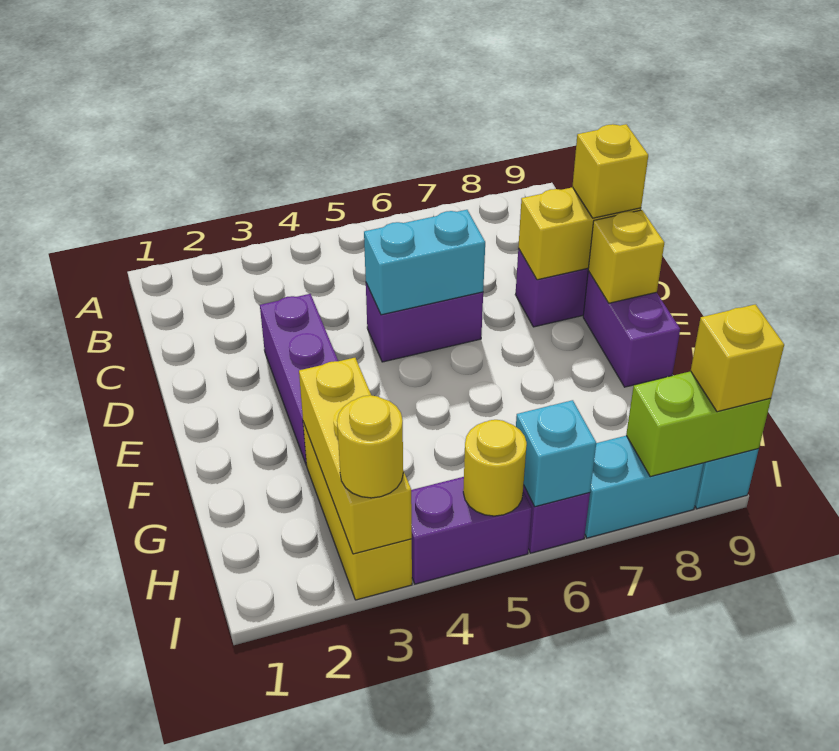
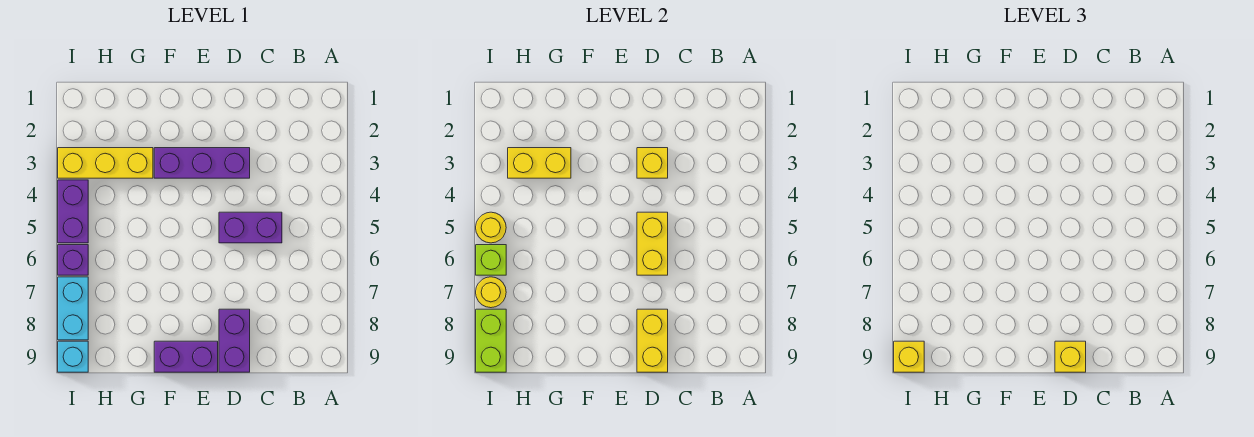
purple brick D5:D6 level 1 -> purple brick C5:D5 level 1
cyan brick D5:D6 level 2 -> yellow brick D5:D6 level 2
yellow brick E9 level 2 -> yellow brick D3 level 2
yellow brick G3:I3 level 2 -> yellow brick G3:H3 level 2
yellow round brick I3 level 3 -> yellow round brick I7 level 2
cyan brick I6 level 2 -> lime brick I6 level 2

